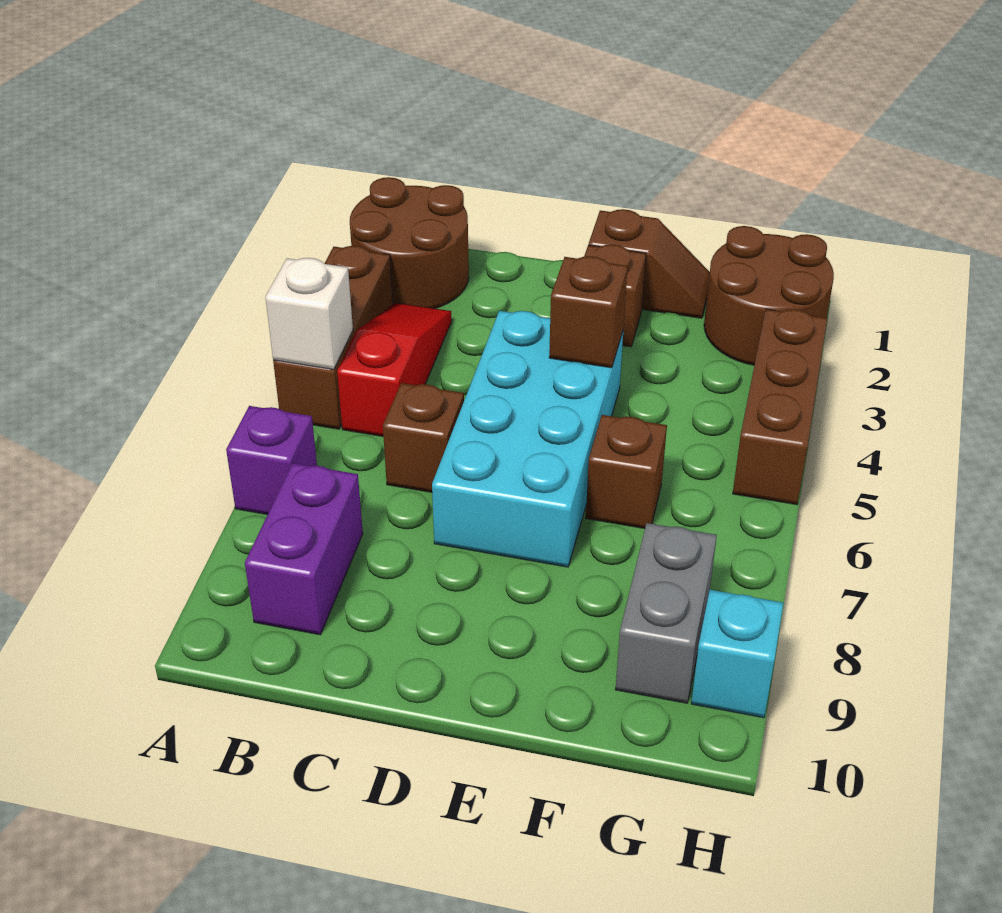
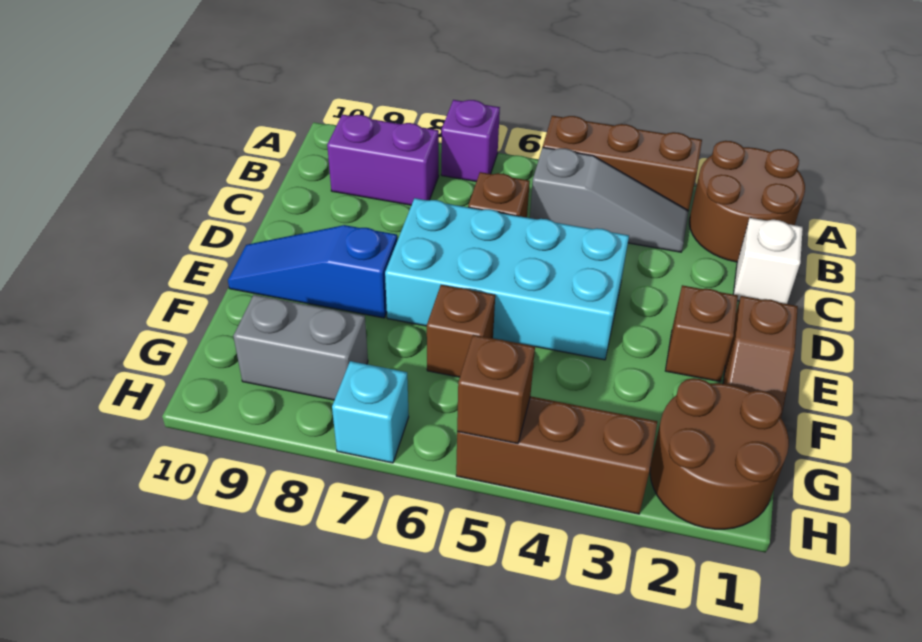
white brick A5 level 2 -> white brick C1 level 1
red slope B3:B5 level 1 top 5 -> grey slope B3:B5 level 1 top 5
brown brick E4 level 2 -> brown brick H5 level 2
none -> blue slope E8:E10 level 1 top 8
cyan brick H9 level 1 -> cyan brick H7 level 1

